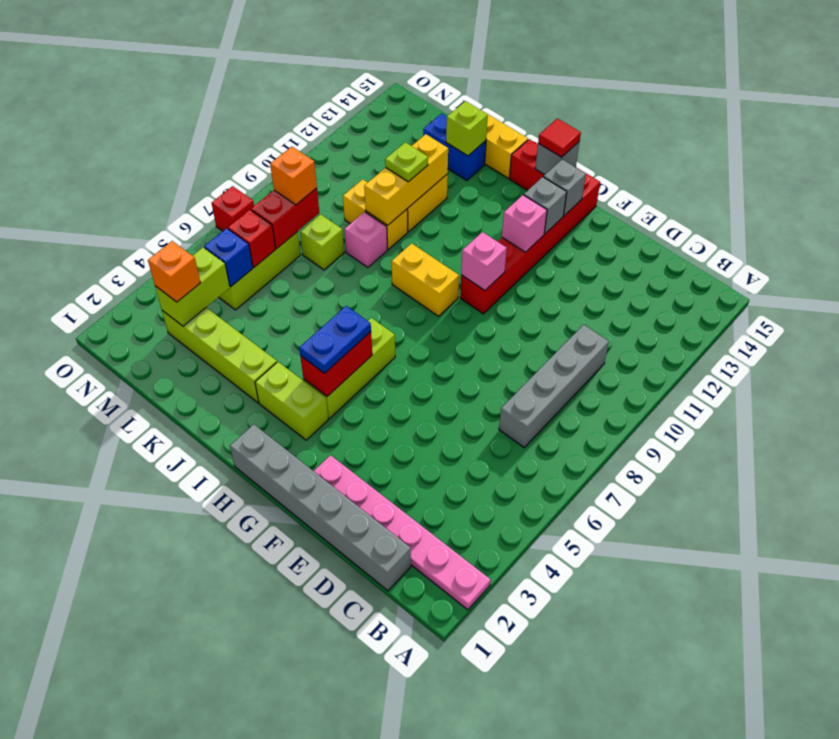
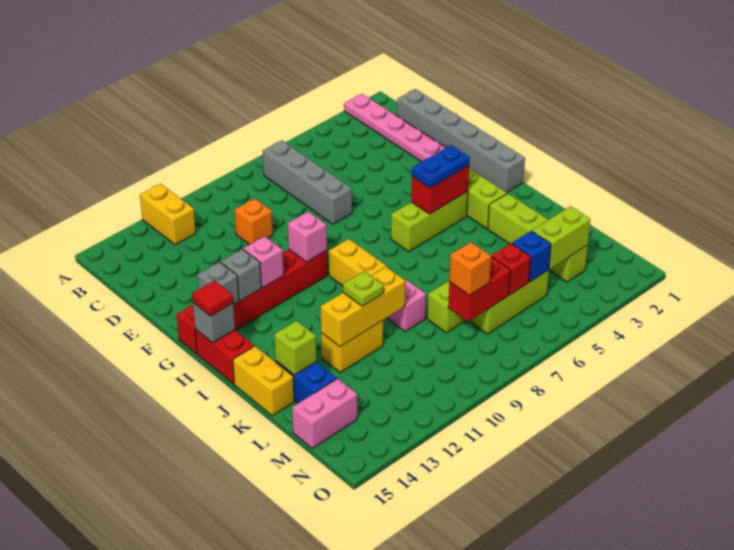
grey brick C7:C10 level 1 -> grey brick B7:E7 level 1
yellow brick K10:L10 level 1 -> yellow brick A12:B12 level 1
orange brick M3 level 3 -> orange brick D10 level 1
none -> pink brick M14:M15 level 1
red brick O7 level 1 -> none

